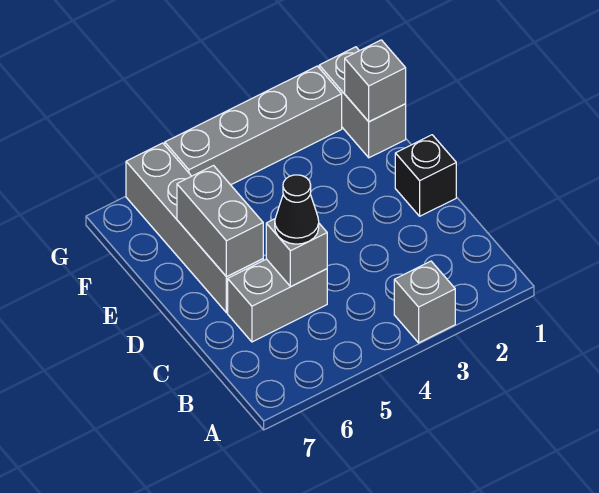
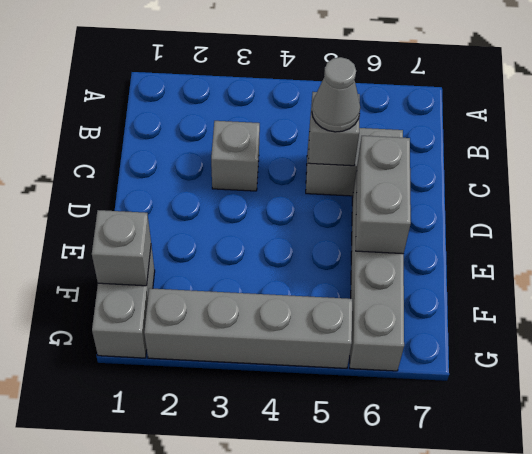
grey brick A3 level 1 -> grey brick C3 level 1
black cone C5 level 3 -> grey cone C5 level 3
black brick D1 level 1 -> none

